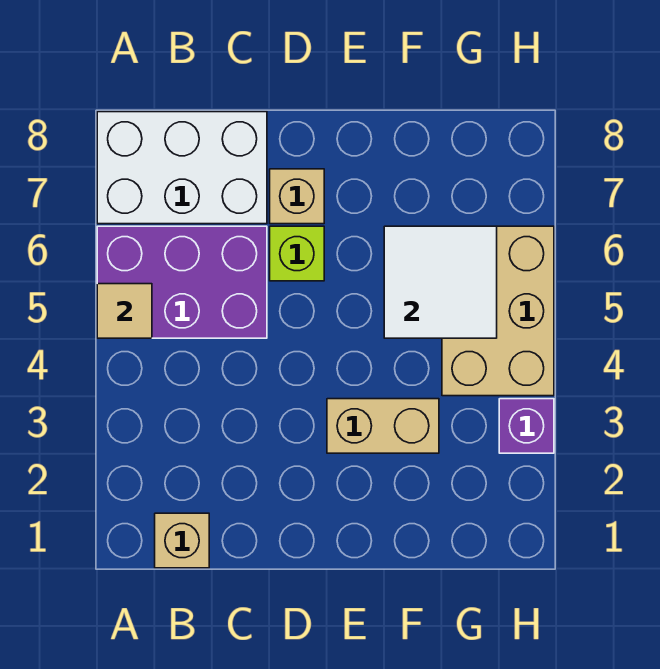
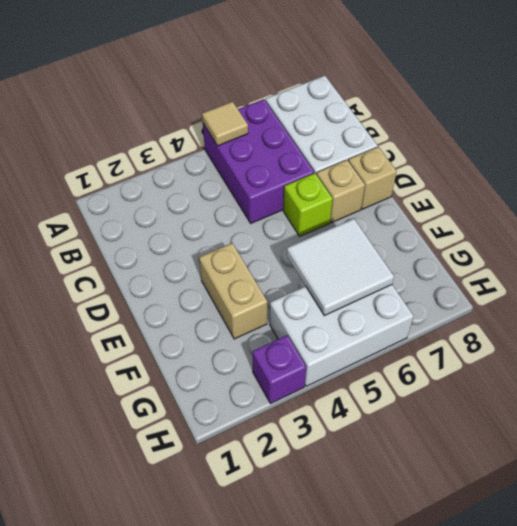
tan brick B1 level 1 -> tan brick D8 level 1
tan brick G4:H6 level 1 -> white brick G4:H6 level 1

